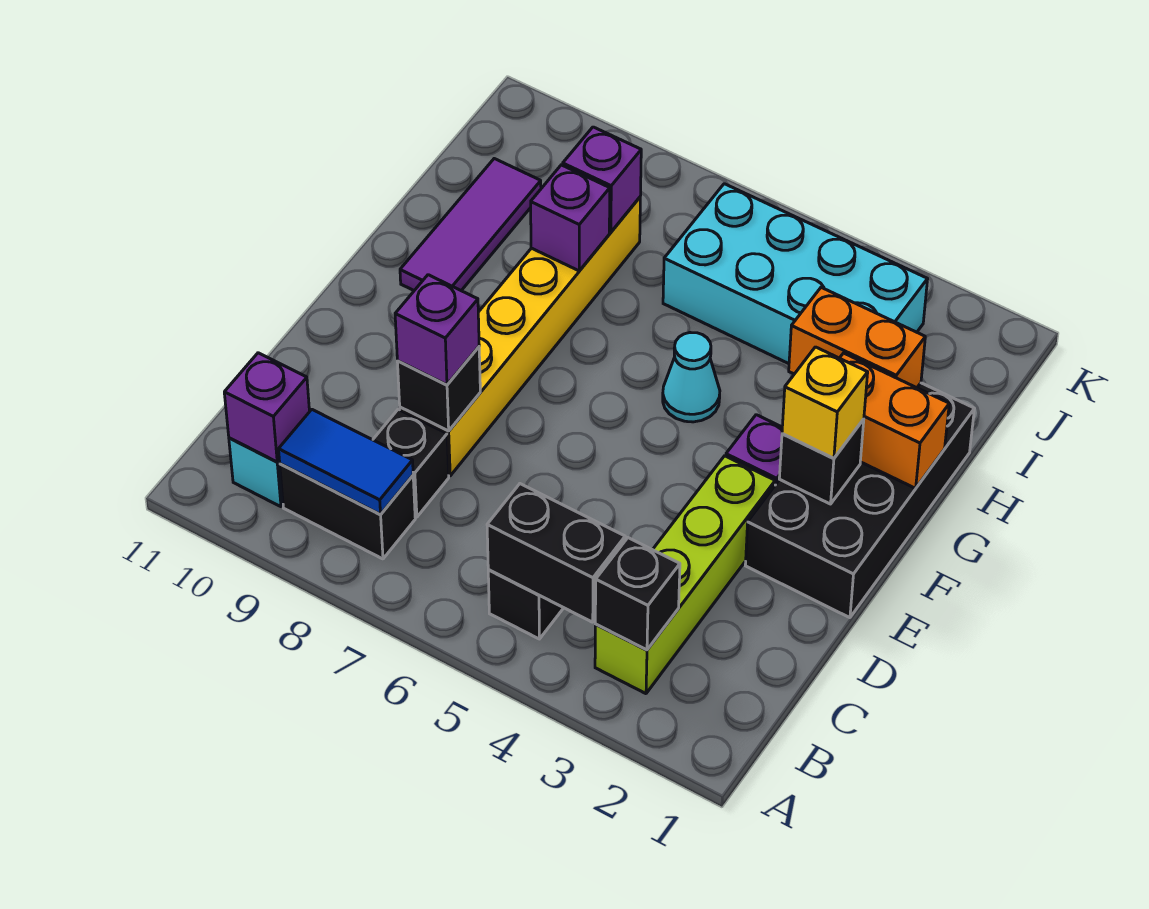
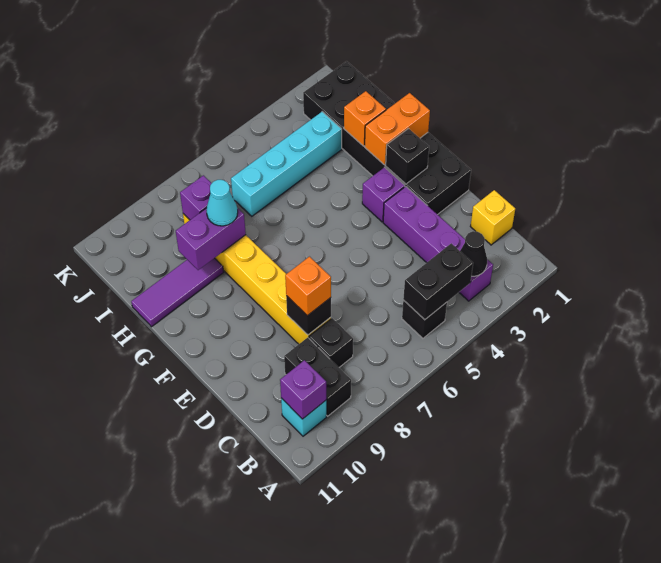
lime brick B3:E3 level 1 -> purple brick B3:E3 level 1
black brick B3 level 2 -> black cone B3 level 2
black brick B8:B9 level 1 -> black brick B9:C9 level 1
blue tile B8:B9 level 2 -> none
purple brick D8 level 3 -> orange brick D8 level 3
black brick E1:H2 level 1 -> black brick E1:J2 level 1
yellow brick F2 level 3 -> yellow brick C1 level 1
cyan cone G5 level 1 -> cyan cone H8 level 3
purple tile G10:I10 level 1 -> purple tile H9:H11 level 1
orange brick H2:H3 level 2 -> orange brick H2 level 2
purple brick H8 level 2 -> purple brick H8:H9 level 2
cyan brick I3:J6 level 1 -> cyan brick I3:I6 level 1

